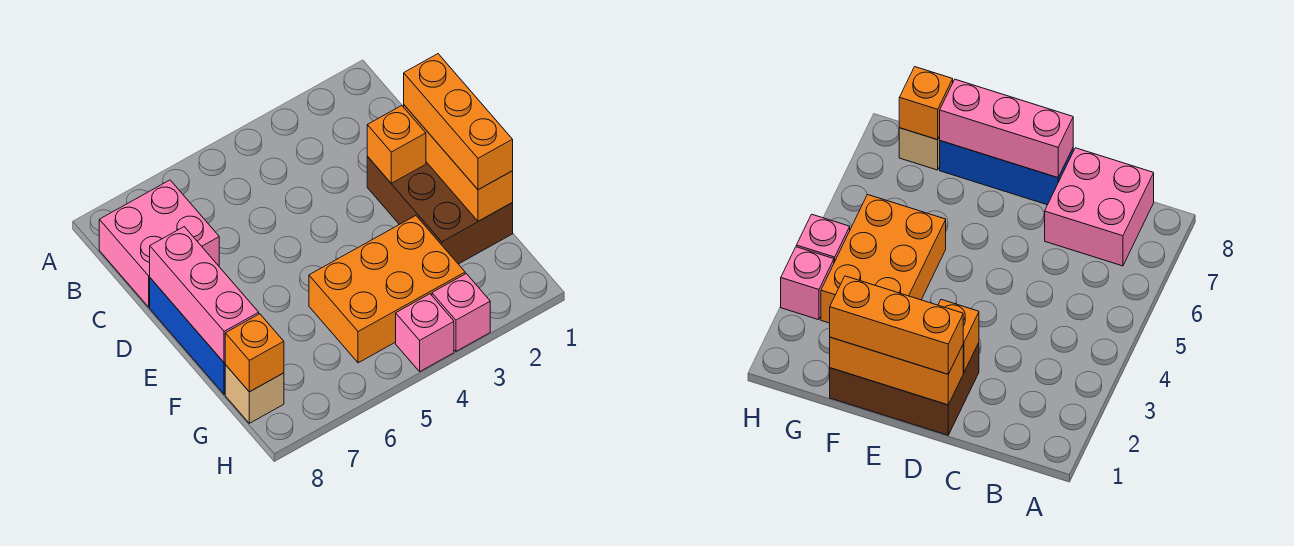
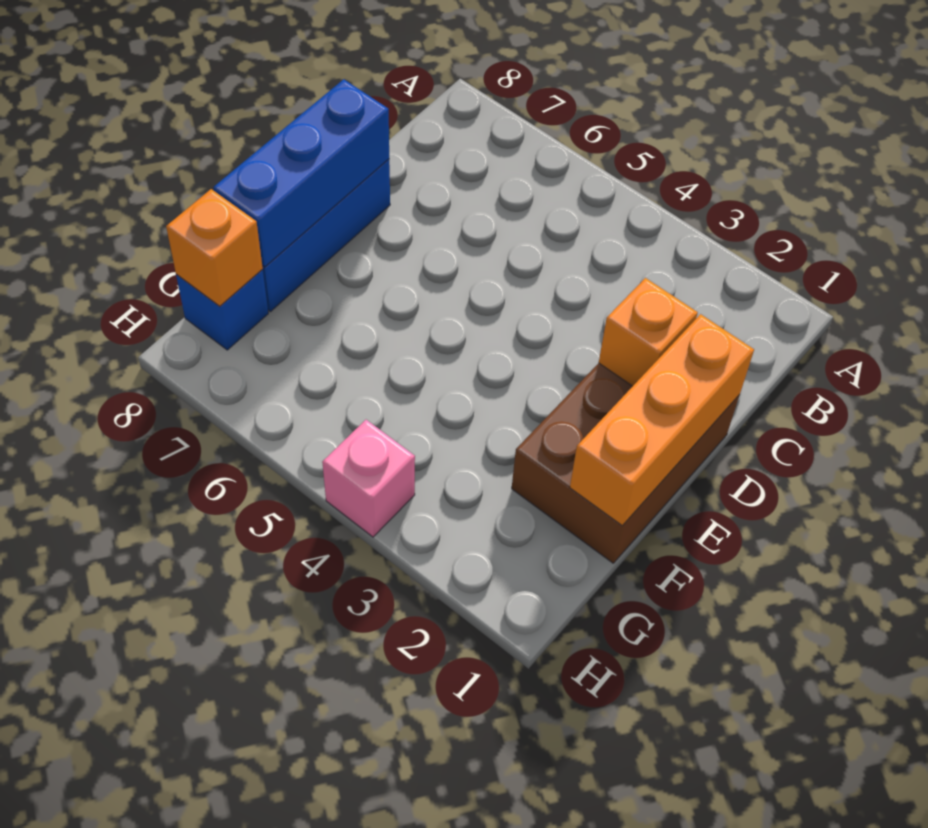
pink brick B7:C8 level 1 -> none
orange brick D1:F1 level 3 -> none
pink brick D8:F8 level 2 -> blue brick D8:F8 level 2
orange brick F3:G5 level 1 -> none
tan brick G8 level 1 -> blue brick G8 level 1
pink brick H3 level 1 -> none

